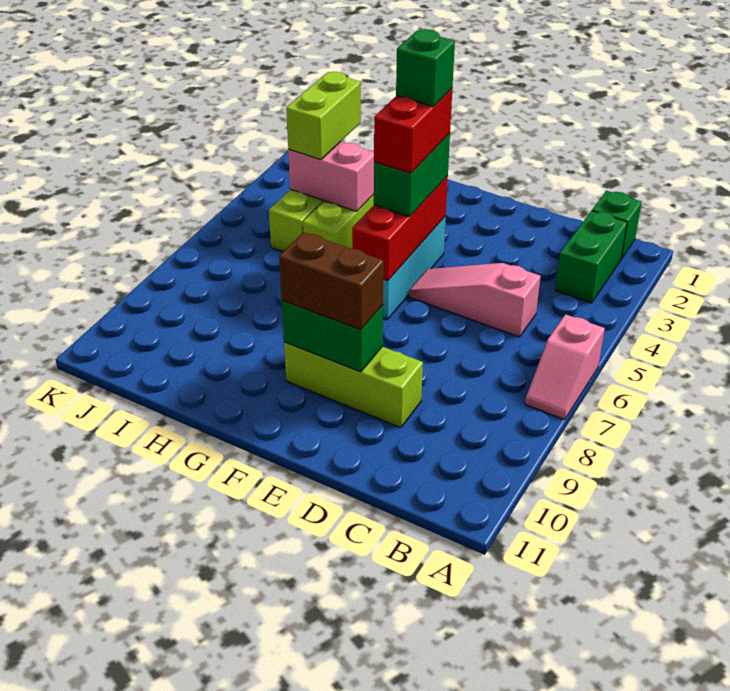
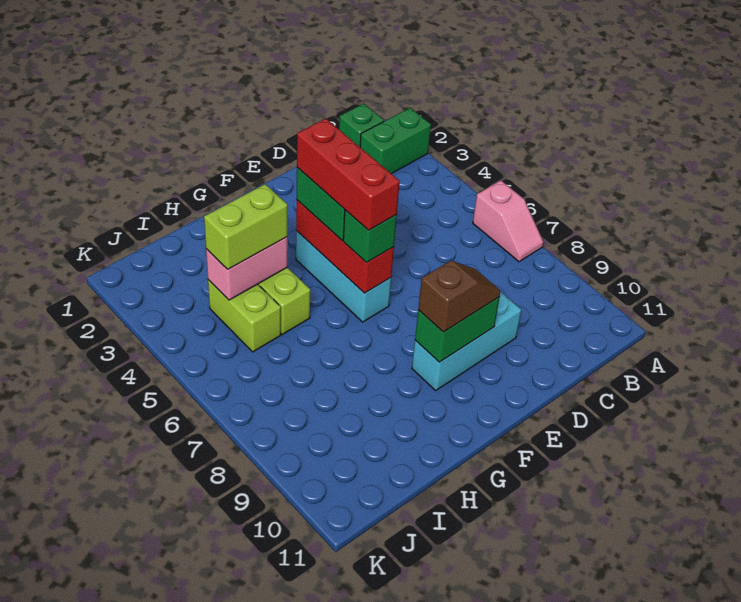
green brick B2:B3 level 1 -> green brick A2:B2 level 1
pink slope C5:E5 level 1 top C -> none
lime brick D9:F9 level 1 -> cyan brick D9:F9 level 1
brown brick E9:F9 level 3 -> brown slope E9:F9 level 3 top F
red brick F4:F5 level 4 -> red brick F4:F6 level 4
green brick F4 level 5 -> green brick F6 level 3
lime brick I3:I4 level 3 -> lime brick H4:I4 level 3

